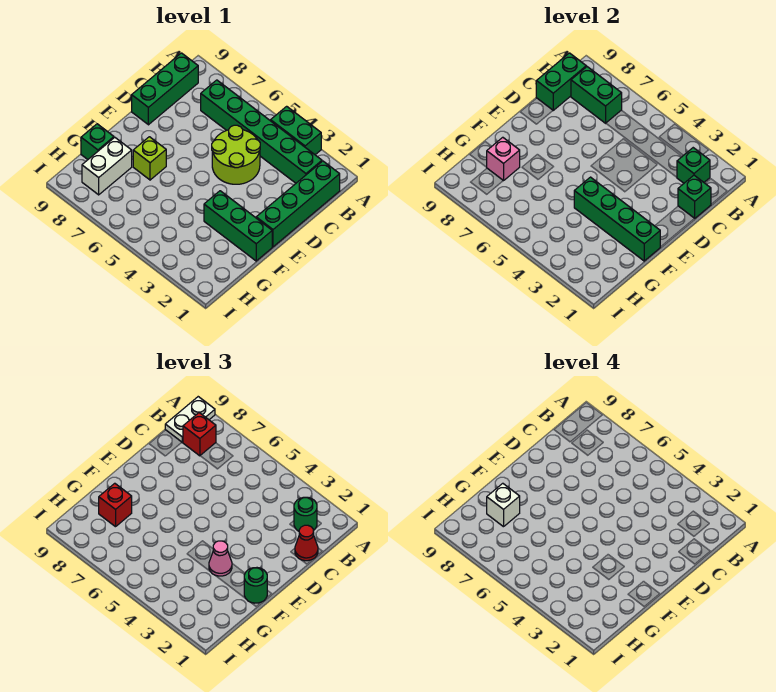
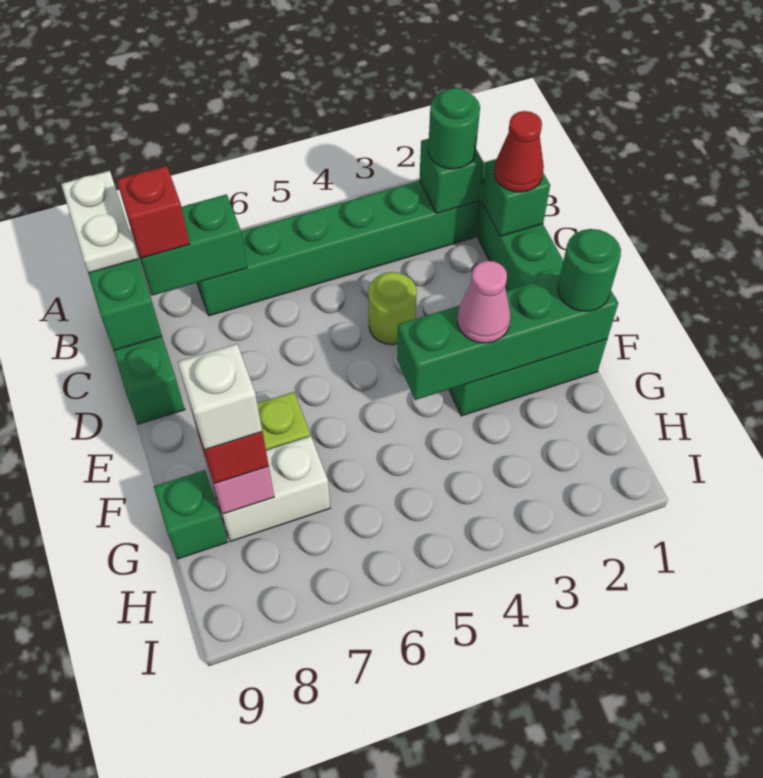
green brick A3:A4 level 1 -> none
lime round brick C4:D5 level 1 -> lime round brick D4 level 1
white brick G8:H8 level 1 -> white brick G7:G8 level 1

